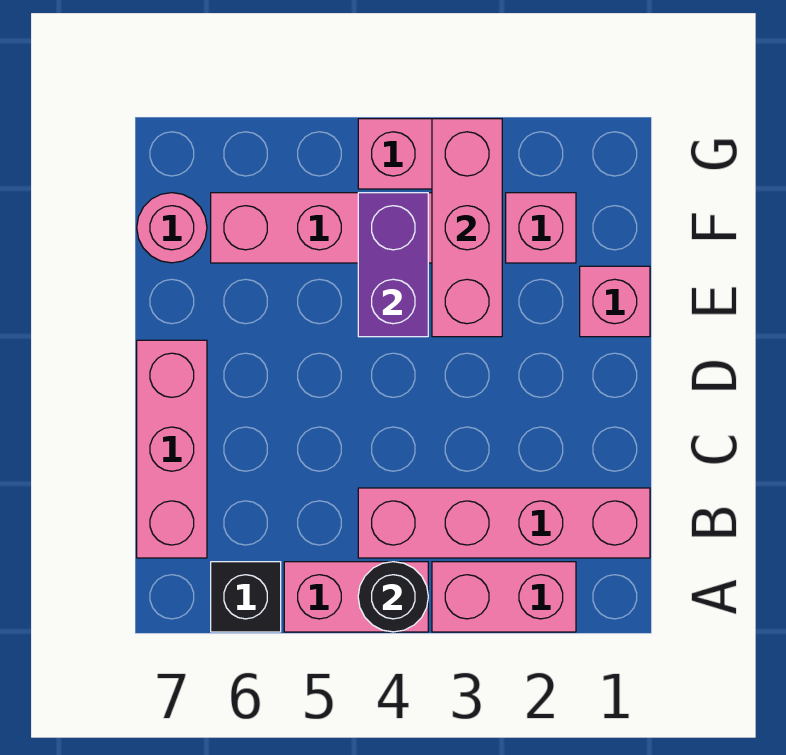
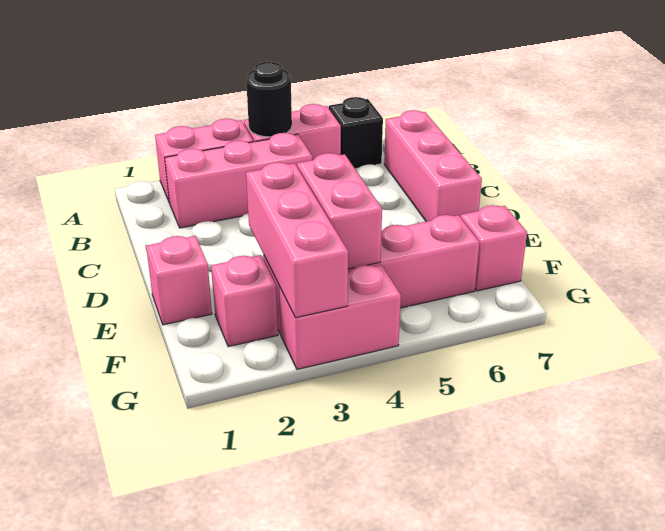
pink brick B1:B4 level 1 -> pink brick B2:B4 level 1
purple brick E4:F4 level 2 -> pink brick E4:F4 level 2
pink round brick F7 level 1 -> pink brick F7 level 1

